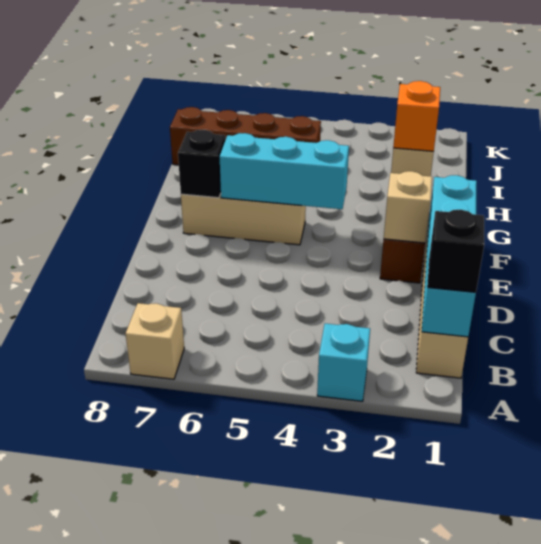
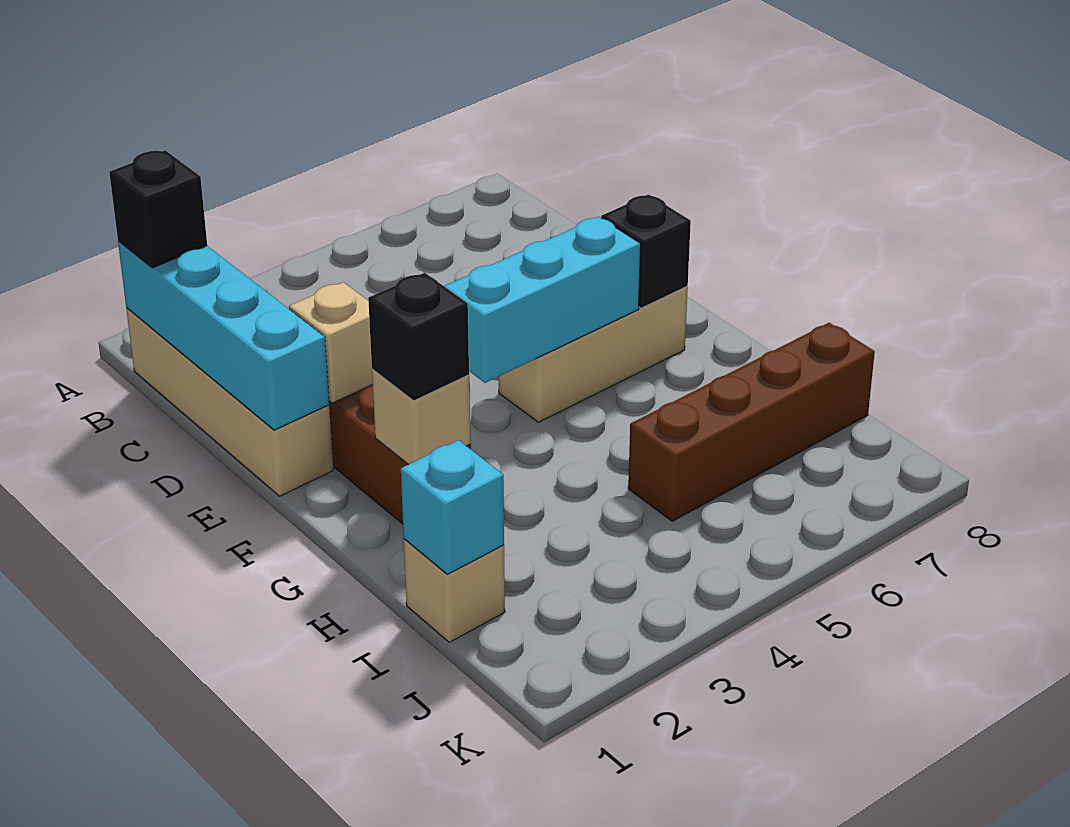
cyan brick A3 level 1 -> cyan brick I1 level 2
tan brick A7 level 1 -> tan brick I1 level 1
orange brick G2 level 3 -> black brick G2 level 3

